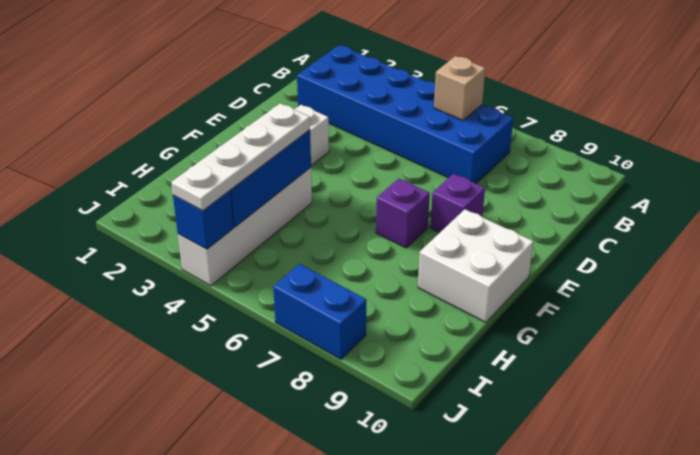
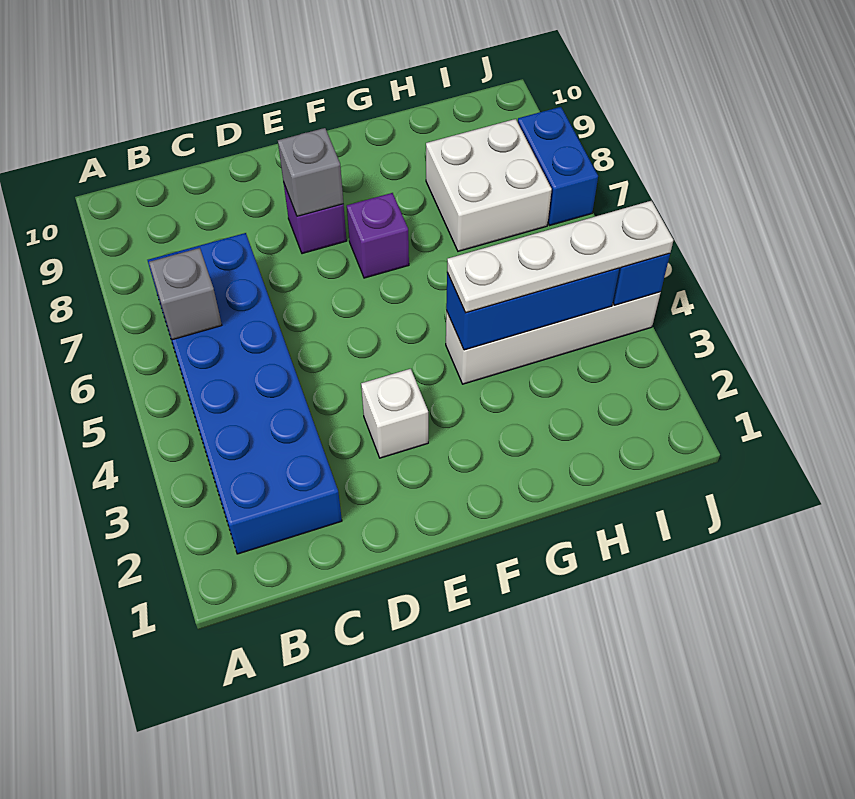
tan brick B6 level 2 -> grey brick B6 level 2
none -> grey brick E8 level 2
white brick F9:G10 level 1 -> white brick H7:I8 level 1

